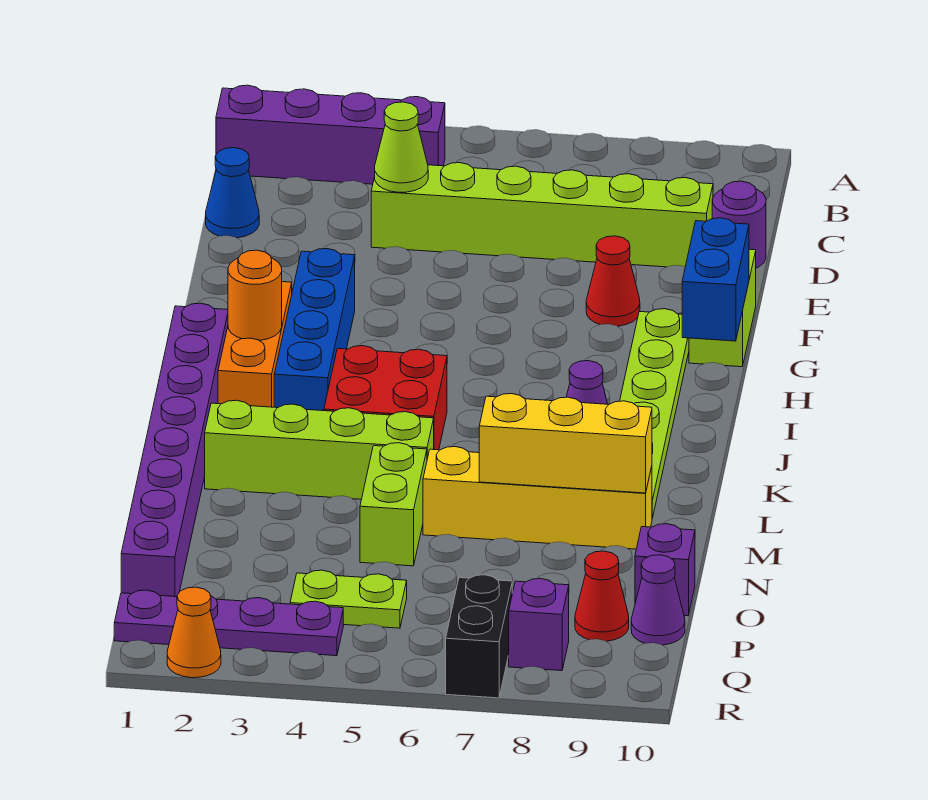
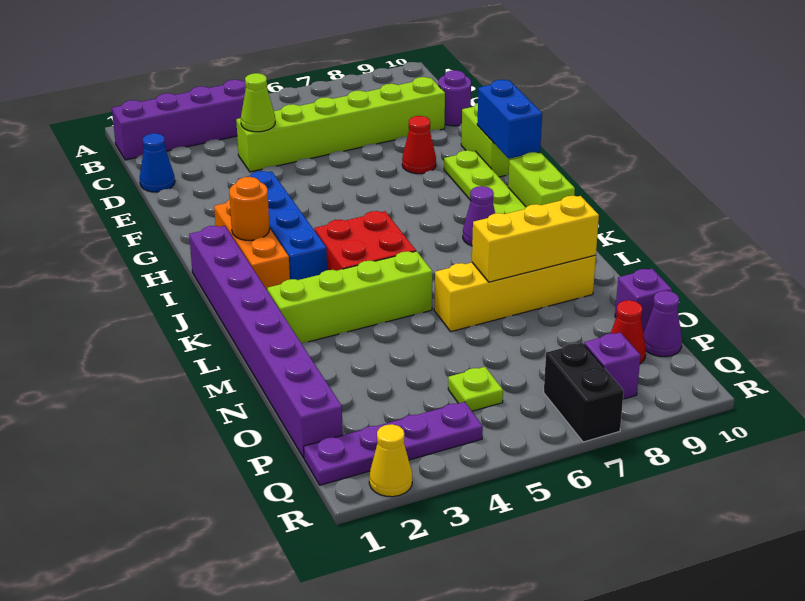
lime brick M5:N5 level 1 -> lime brick I10:J10 level 1
lime plate P4:P5 level 1 -> lime plate P5 level 1
orange cone R2 level 1 -> yellow cone R2 level 1

